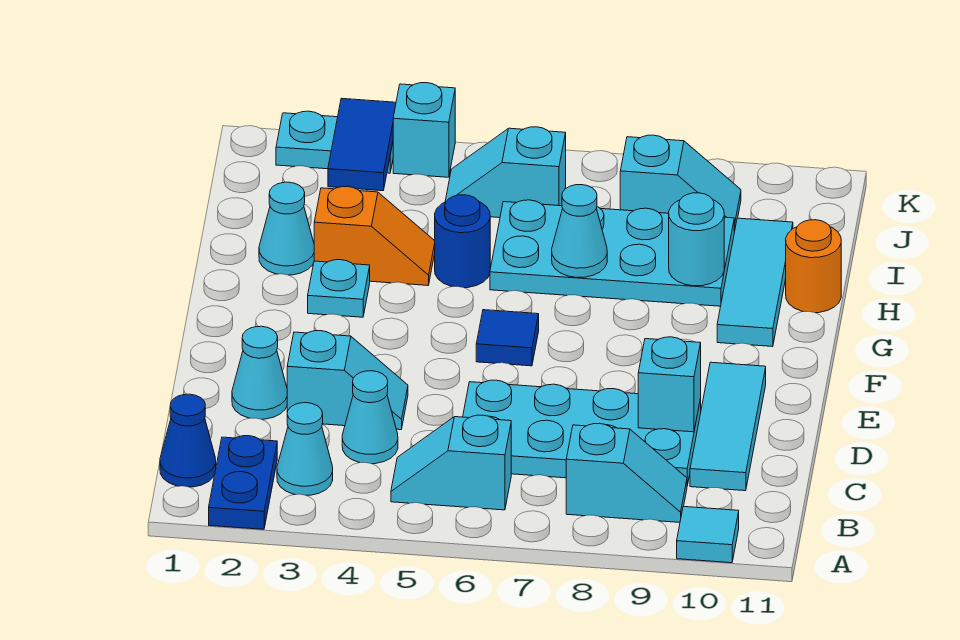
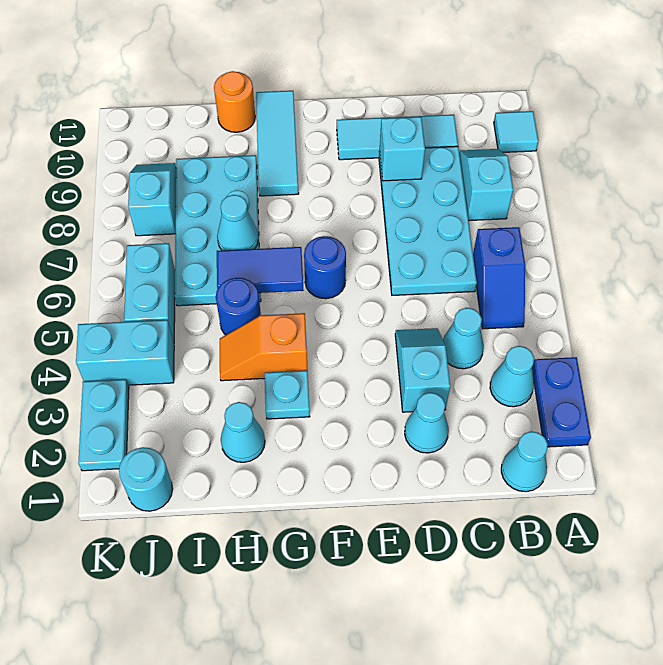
blue plate A2:B2 level 1 -> blue plate A2:A3 level 1
blue cone B1 level 1 -> cyan cone B1 level 1
cyan slope B5:B6 level 1 top 6 -> blue slope B5:B6 level 1 top 6
blue tile F6 level 1 -> blue round brick F6 level 1
cyan tile G10:I10 level 1 -> cyan tile G9:G11 level 1
orange slope H3:H4 level 1 top 3 -> orange slope G4:H4 level 1 top G
cyan round brick H9 level 2 -> cyan round brick J1 level 1
blue tile J3:K3 level 2 -> blue tile G6:H6 level 2
cyan slope J5:J6 level 1 top 6 -> cyan brick J5:J6 level 1
cyan brick K4 level 1 -> cyan brick J4:K4 level 1

